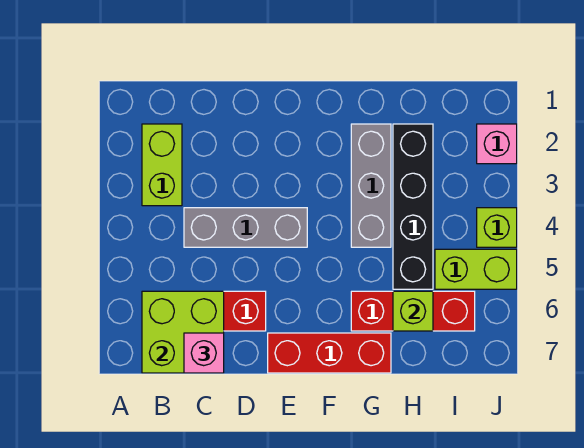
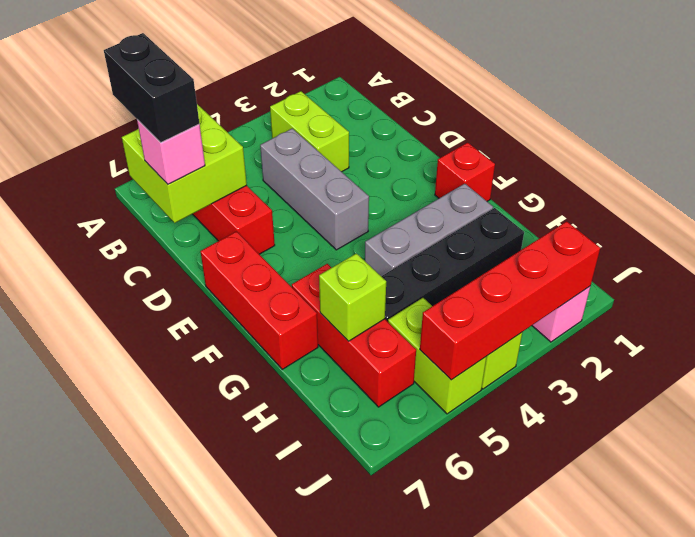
lime brick B2:B3 level 1 -> lime brick B3:C3 level 1
none -> black brick B7:C7 level 4
none -> red brick F1 level 1
none -> red brick J2:J5 level 2

